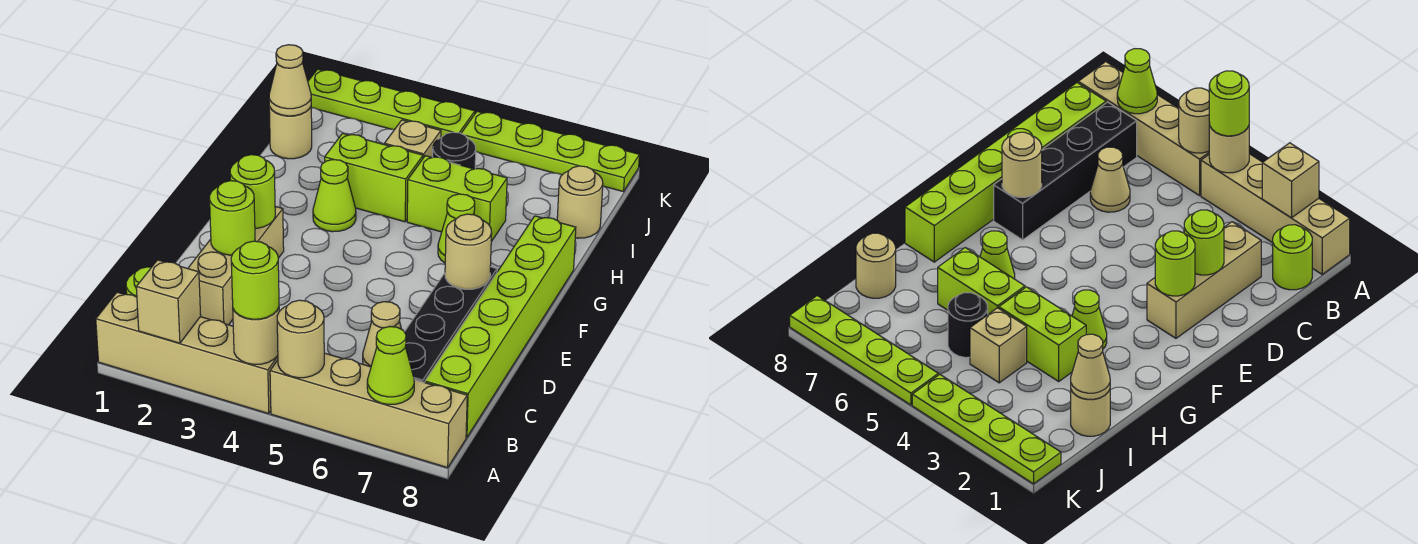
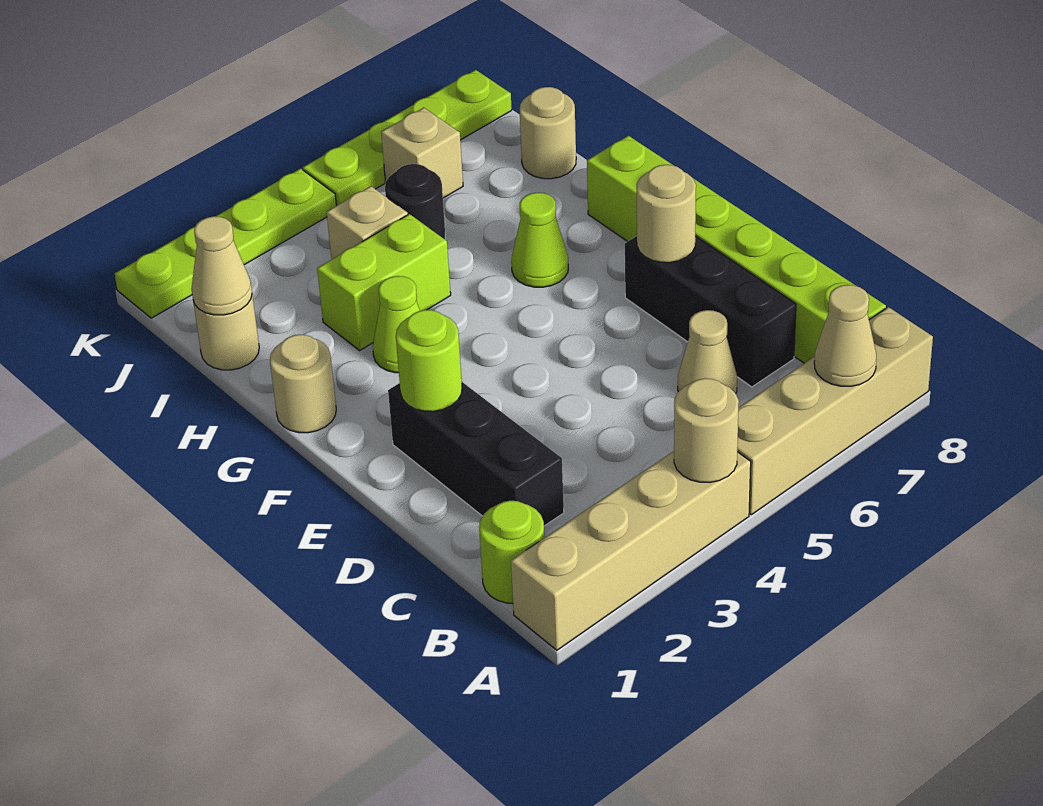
tan brick A2 level 2 -> tan brick J6 level 1
lime round brick A4 level 3 -> none
tan round brick A5 level 2 -> tan round brick G1 level 1
lime cone A7 level 2 -> tan cone A7 level 2
black brick B7:E7 level 1 -> black brick C7:E7 level 1
tan brick C2:E2 level 1 -> black brick C2:E2 level 1
lime round brick D2 level 2 -> none
lime brick H5:H6 level 1 -> none

